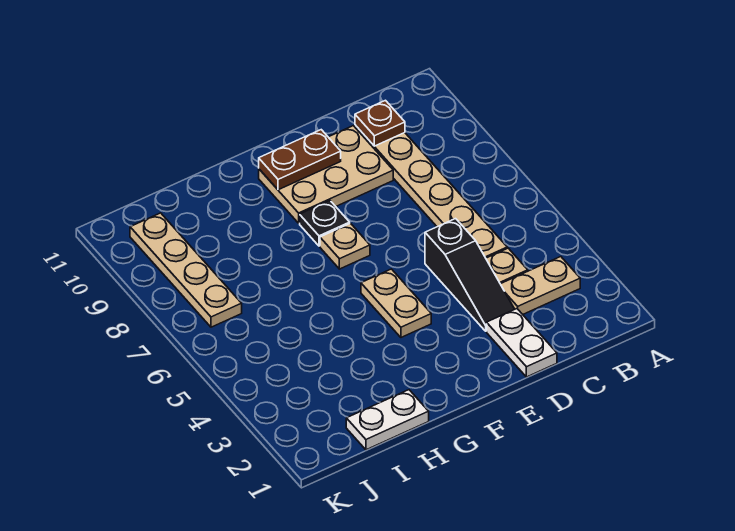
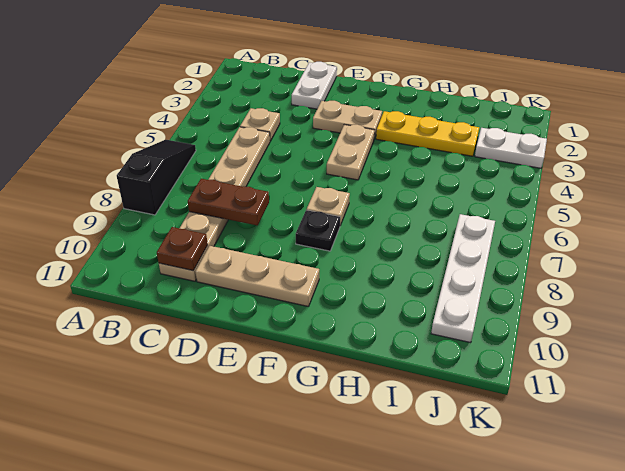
tan plate B3:C3 level 1 -> tan plate E3:F3 level 1
black slope D3:D5 level 1 top 5 -> black slope A6:A8 level 1 top 8
tan plate D9:F10 level 1 -> tan plate D10:F10 level 1
brown plate E10:F10 level 2 -> brown plate C8:D8 level 2
none -> yellow plate G3:I3 level 1
white plate H1:I1 level 1 -> white plate J3:K3 level 1
tan plate J7:J10 level 1 -> white plate J7:J10 level 1

